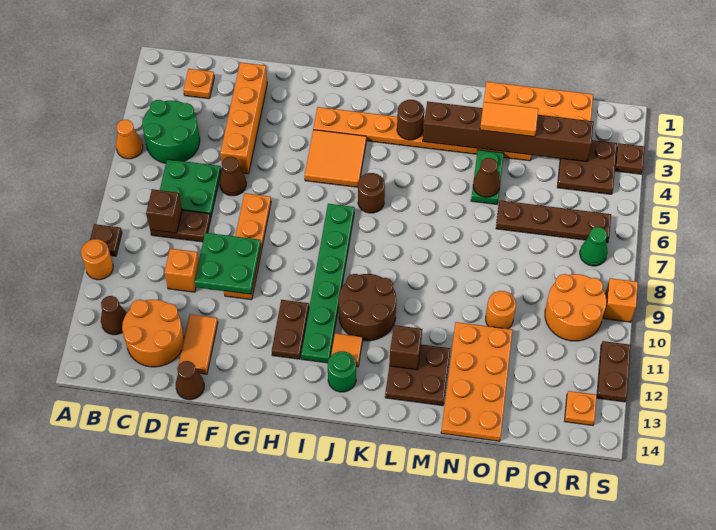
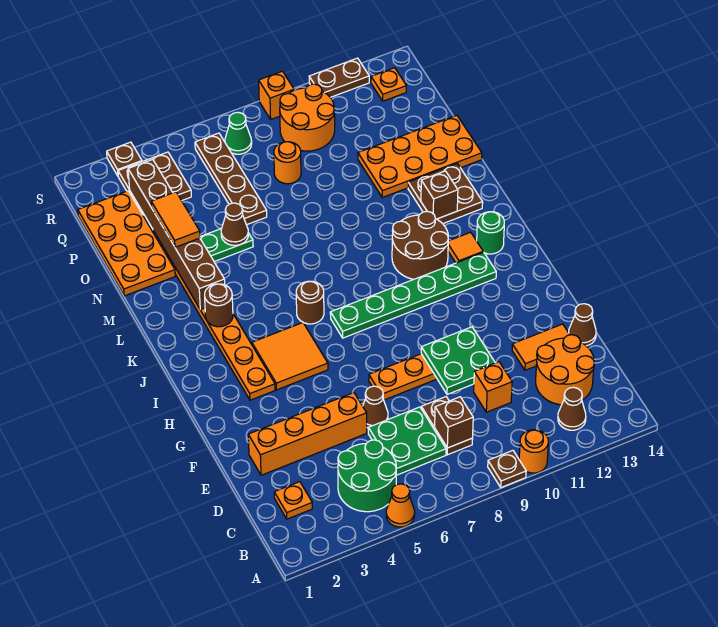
brown plate H11:H12 level 1 -> none
orange round brick O10 level 1 -> orange round brick P8 level 1

